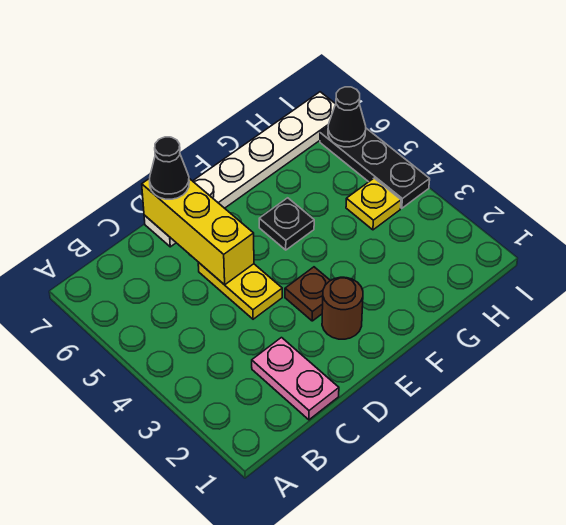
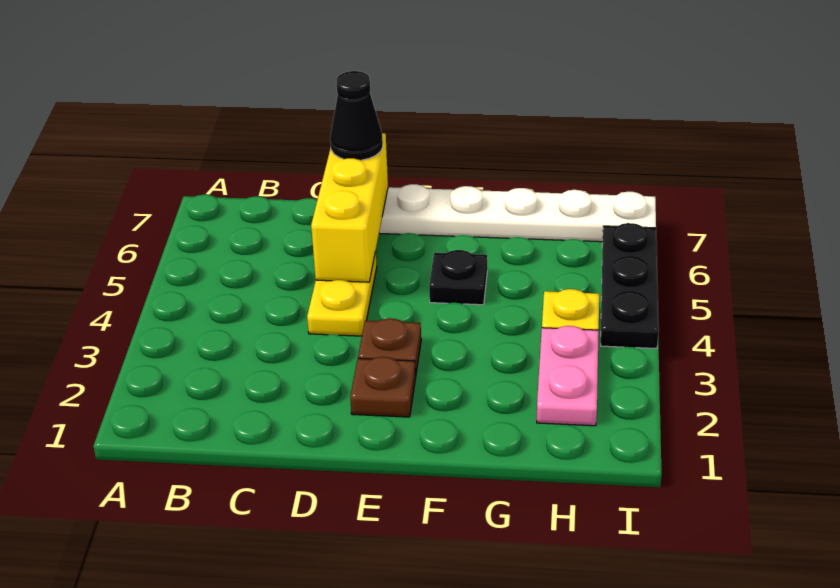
pink plate C1:C2 level 1 -> pink plate H2:H3 level 1
brown round brick E2 level 1 -> brown plate E2 level 1
black cone I6 level 2 -> none

